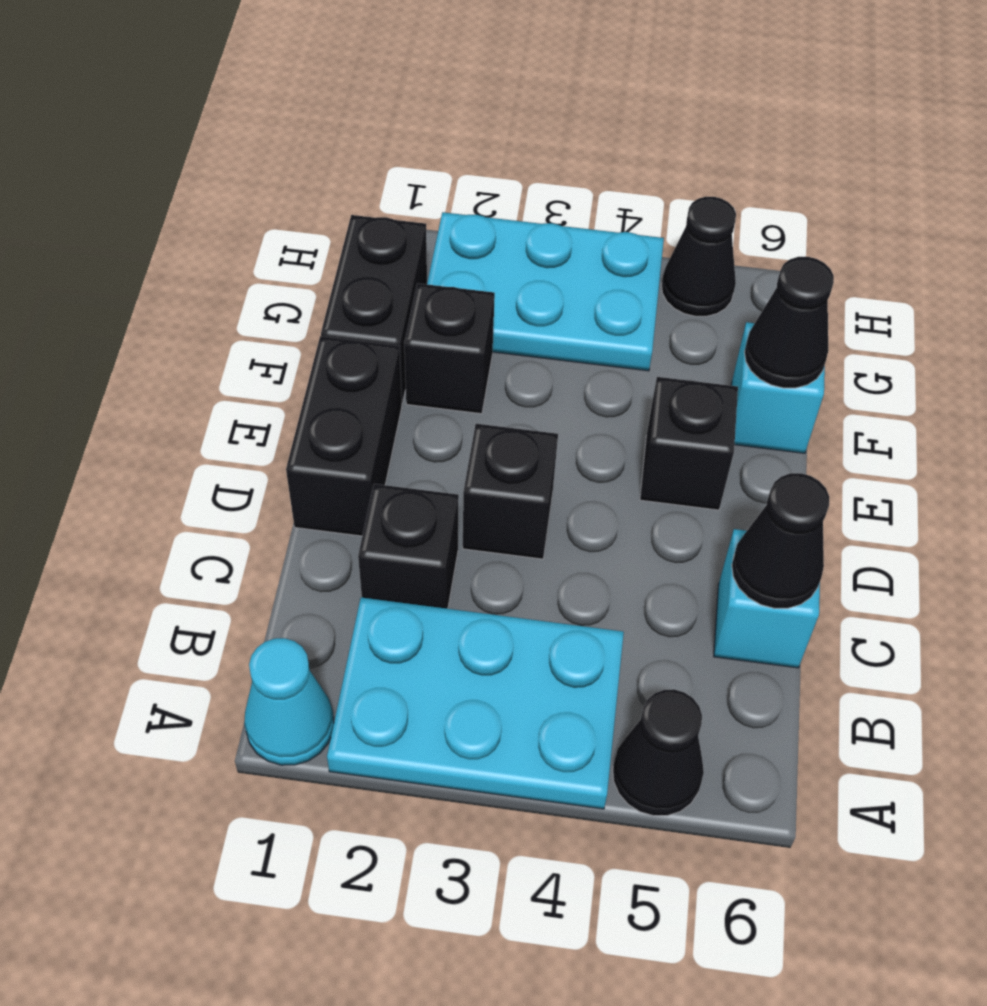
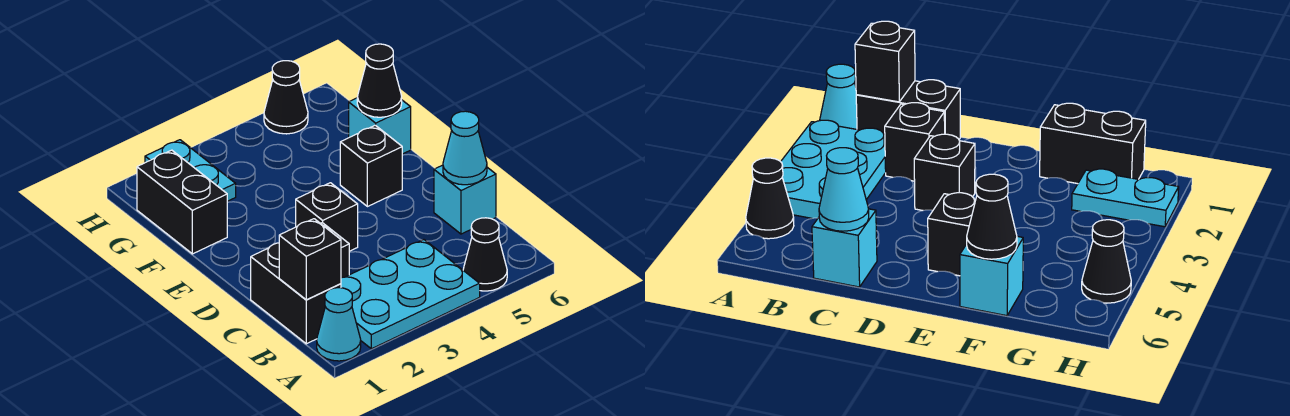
black cone C6 level 2 -> cyan cone C6 level 2
black brick D1:E1 level 1 -> black brick B1:C1 level 1
black brick F2 level 1 -> black brick B1 level 2
cyan plate G2:H4 level 1 -> cyan plate G2:H2 level 1

